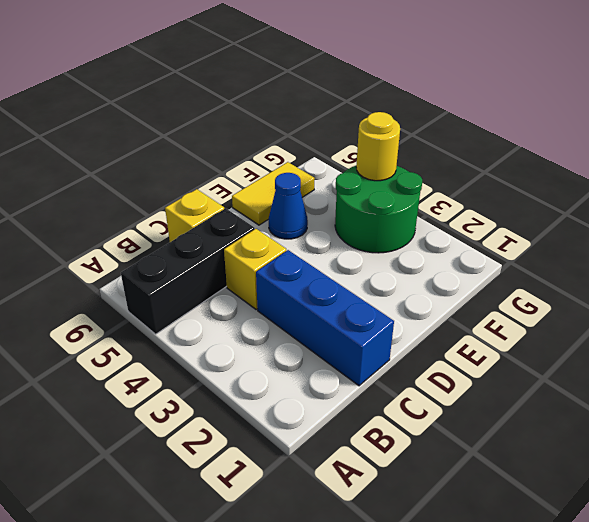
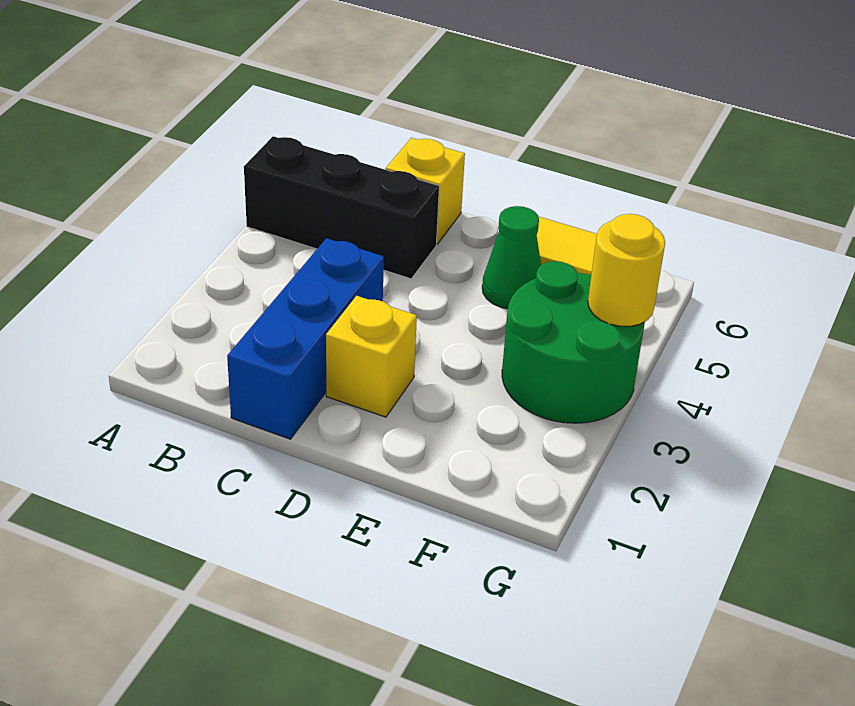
yellow brick C4 level 1 -> yellow brick D2 level 1
blue cone E5 level 1 -> green cone E5 level 1

